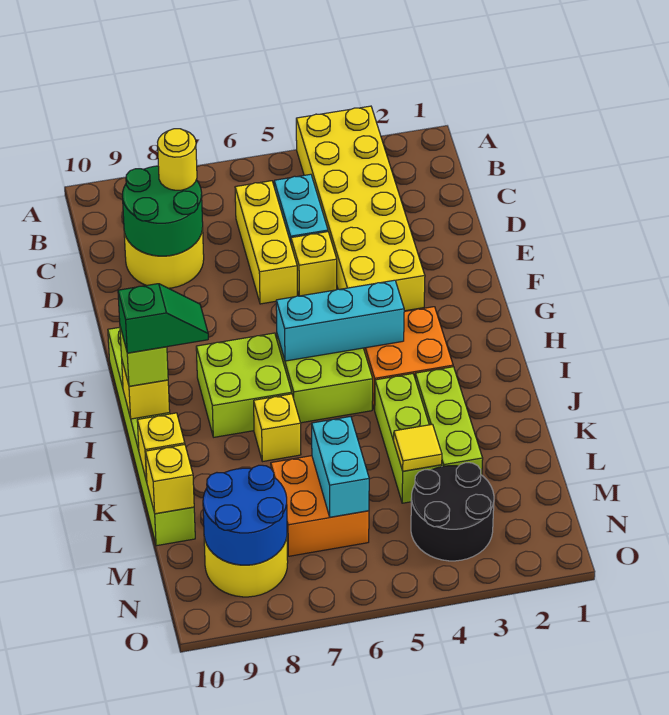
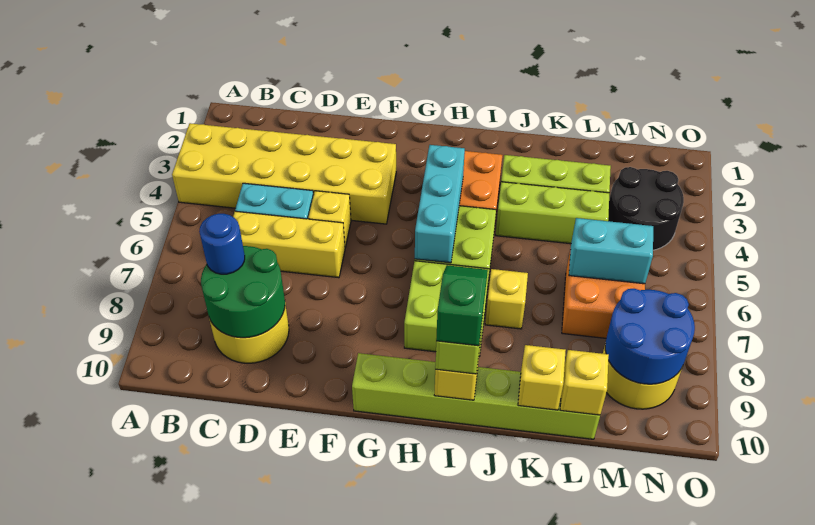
yellow round brick C8 level 3 -> blue round brick C8 level 3
yellow tile L4 level 2 -> none

